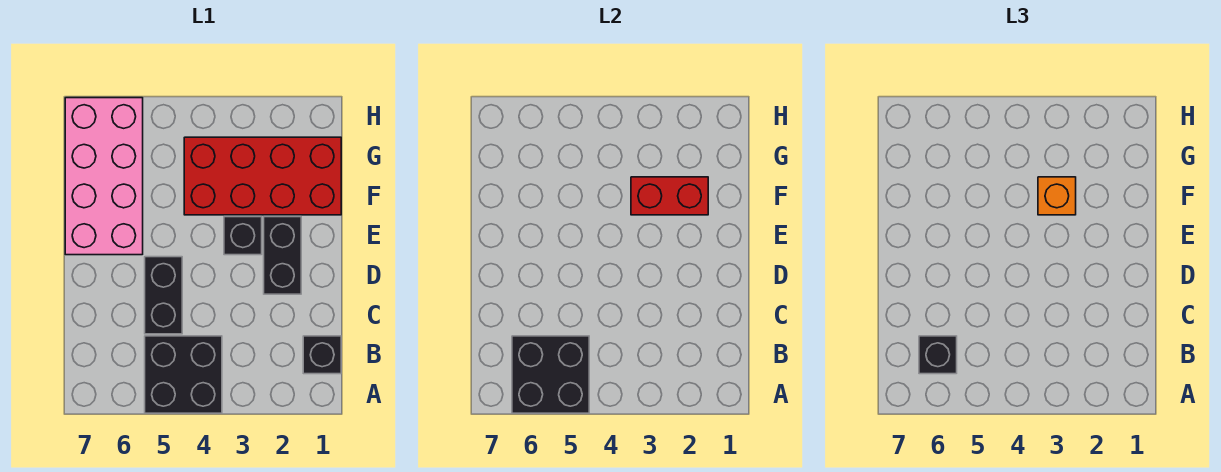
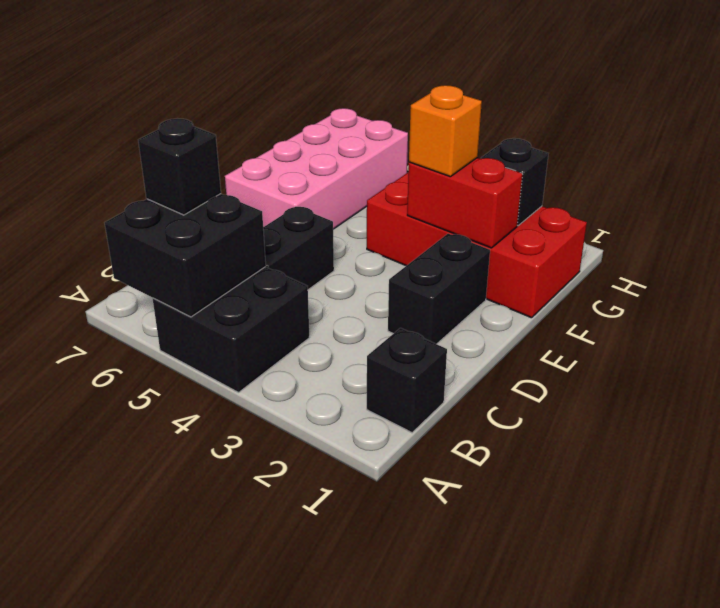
black brick E3 level 1 -> black brick G2 level 2

